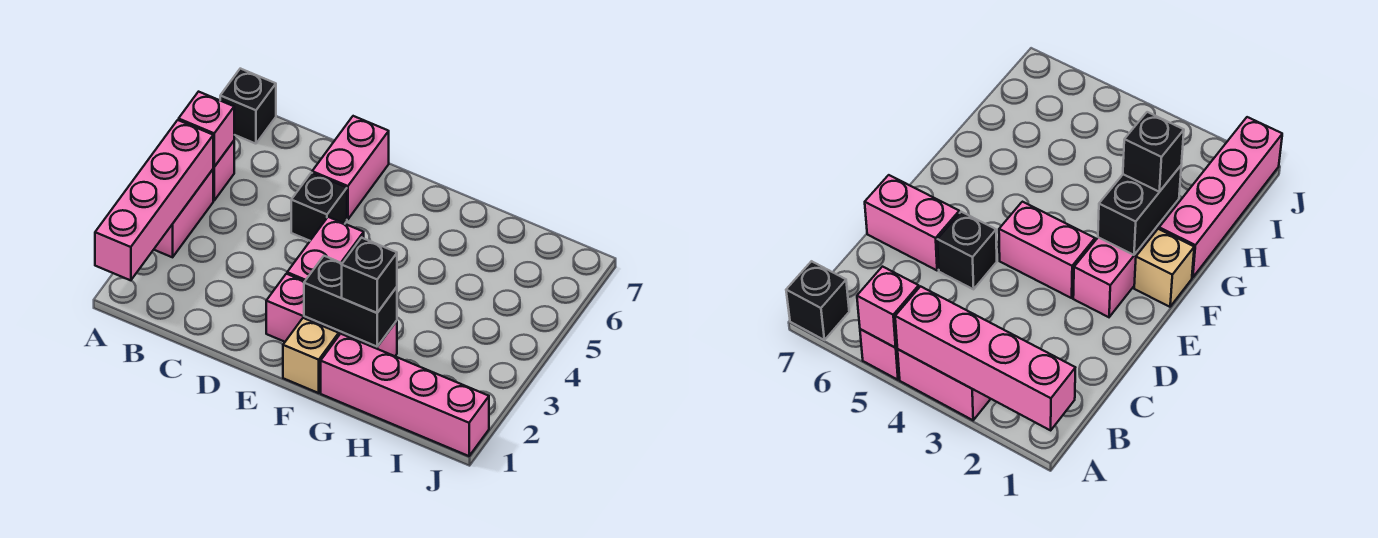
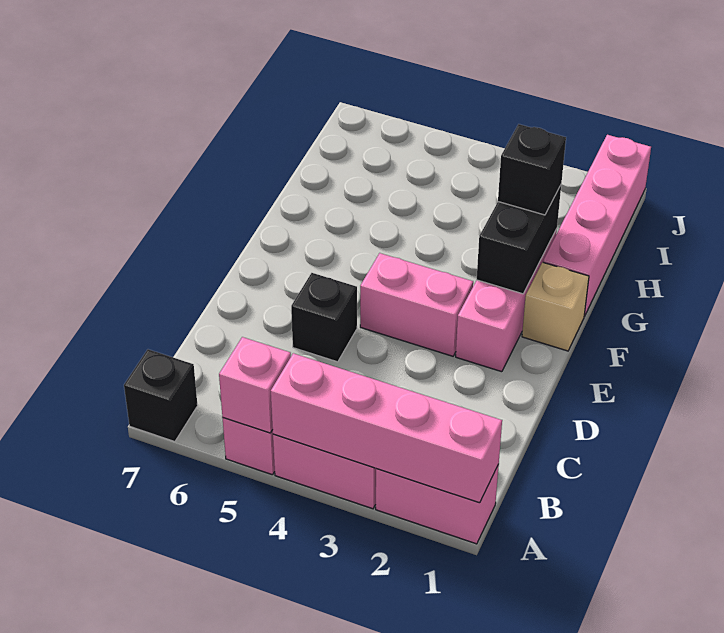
pink brick D6:D7 level 1 -> pink brick A1:A2 level 1

